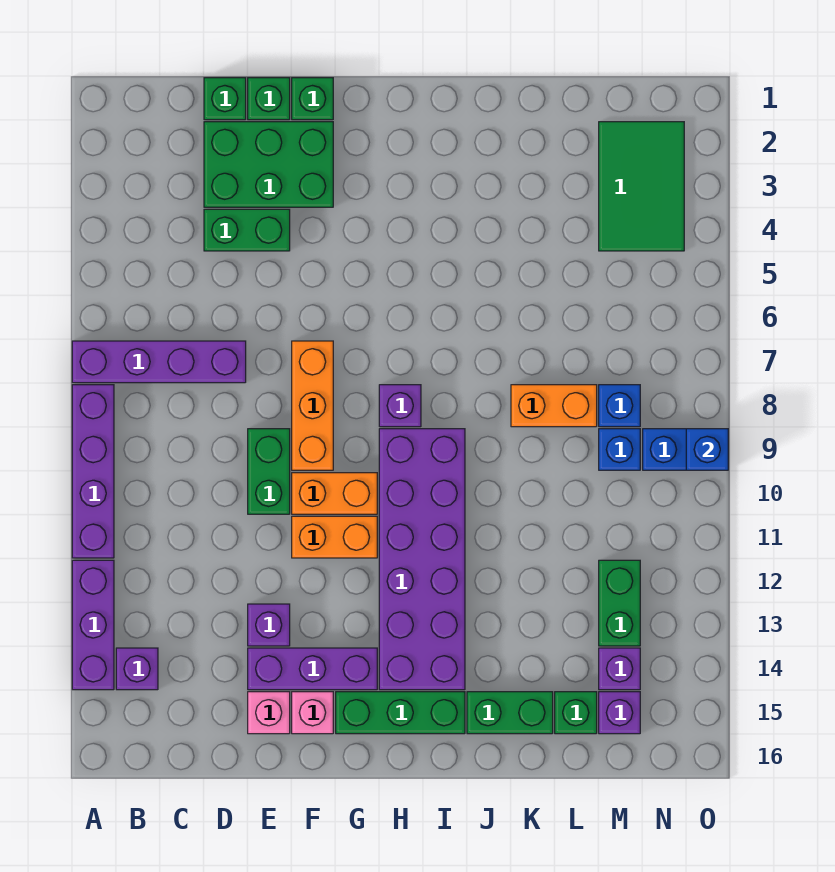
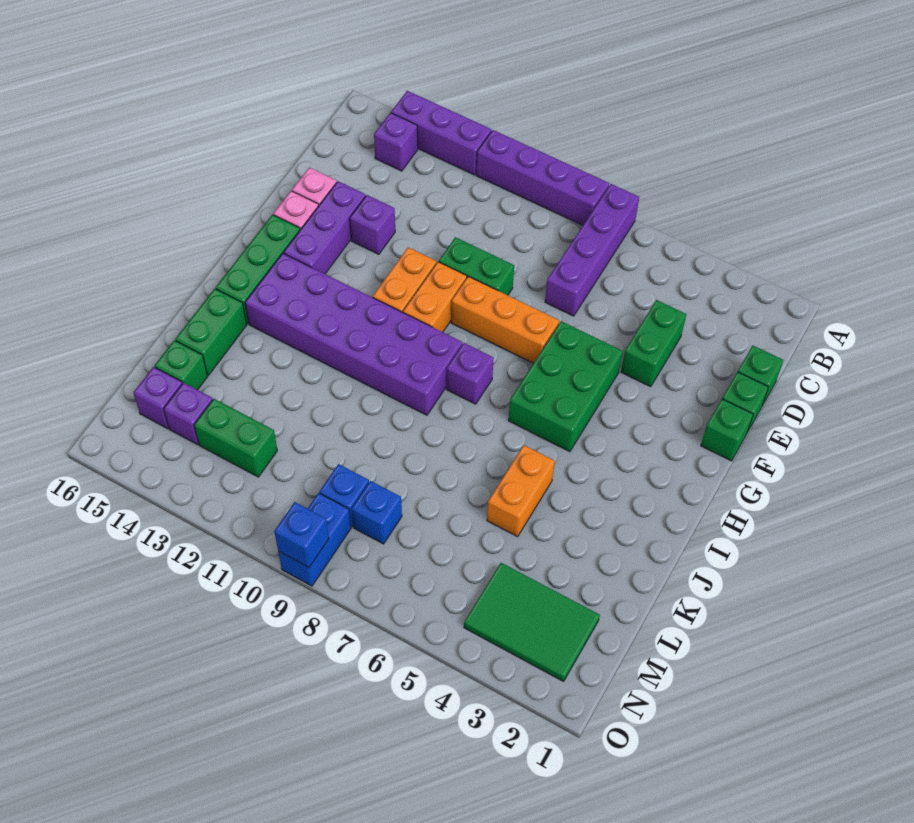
green brick D2:F3 level 1 -> green brick F5:H6 level 1
orange brick K8:L8 level 1 -> orange brick J5:K5 level 1

